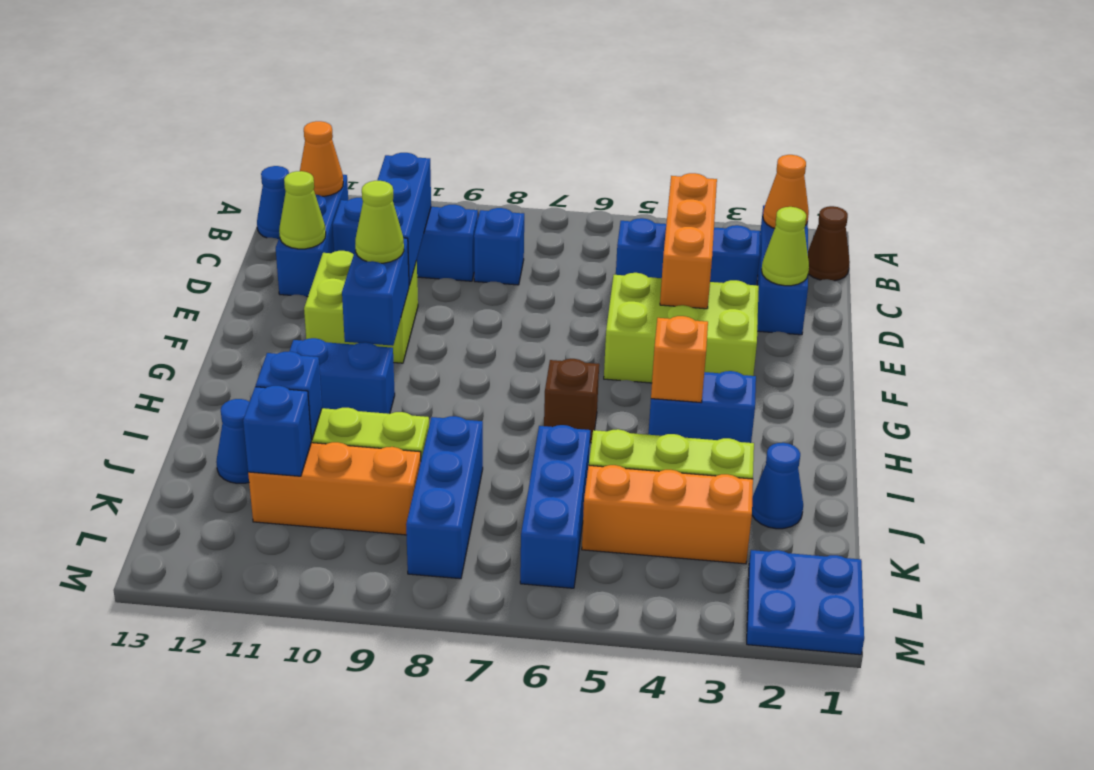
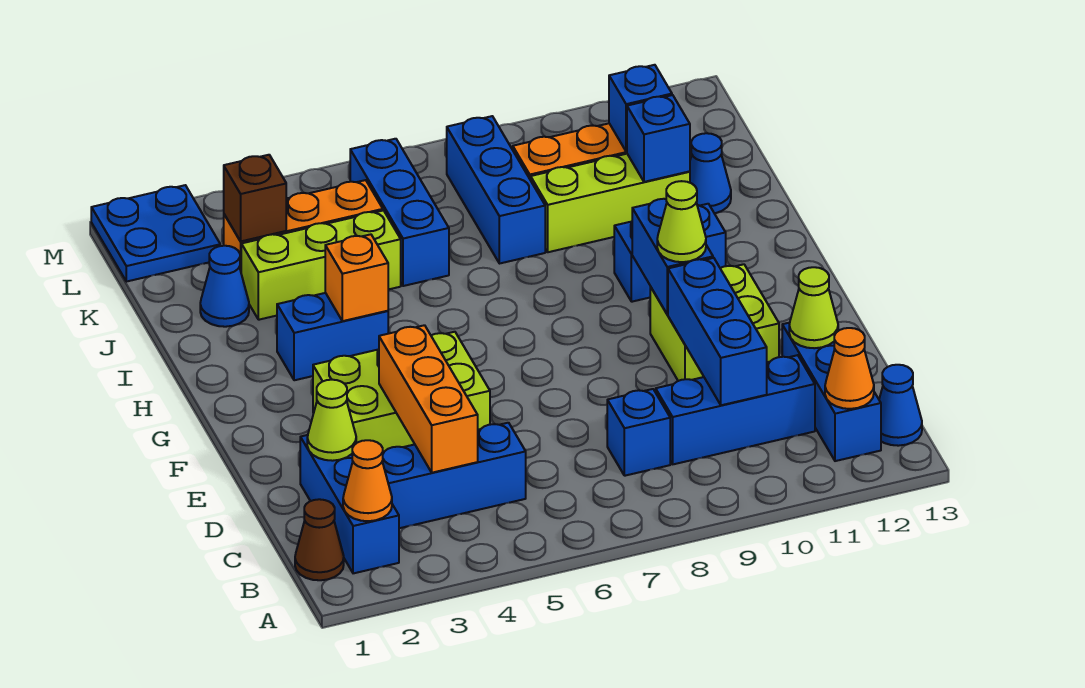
brown brick H6 level 1 -> brown brick K3 level 2

